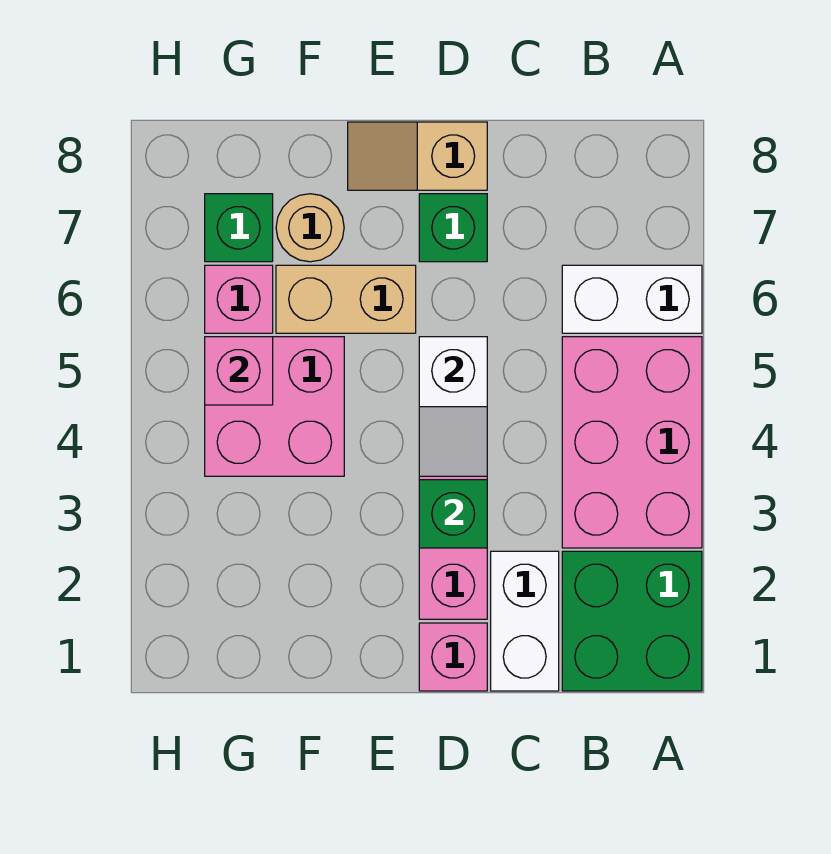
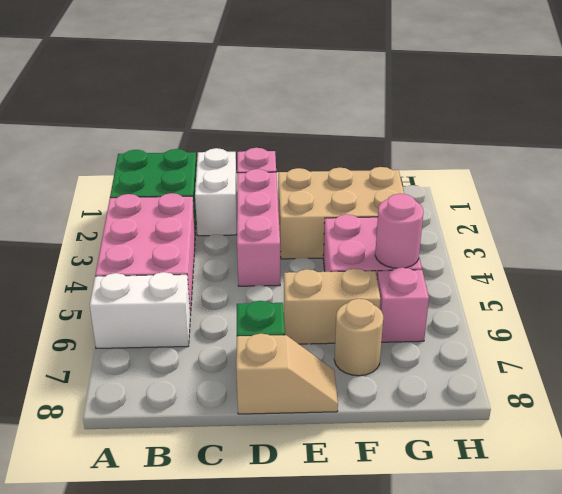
green brick D3 level 2 -> none
white slope D4:D5 level 2 top 5 -> none
none -> tan brick E2:G3 level 1
pink brick G5 level 2 -> pink round brick G5 level 2
green brick G7 level 1 -> none

